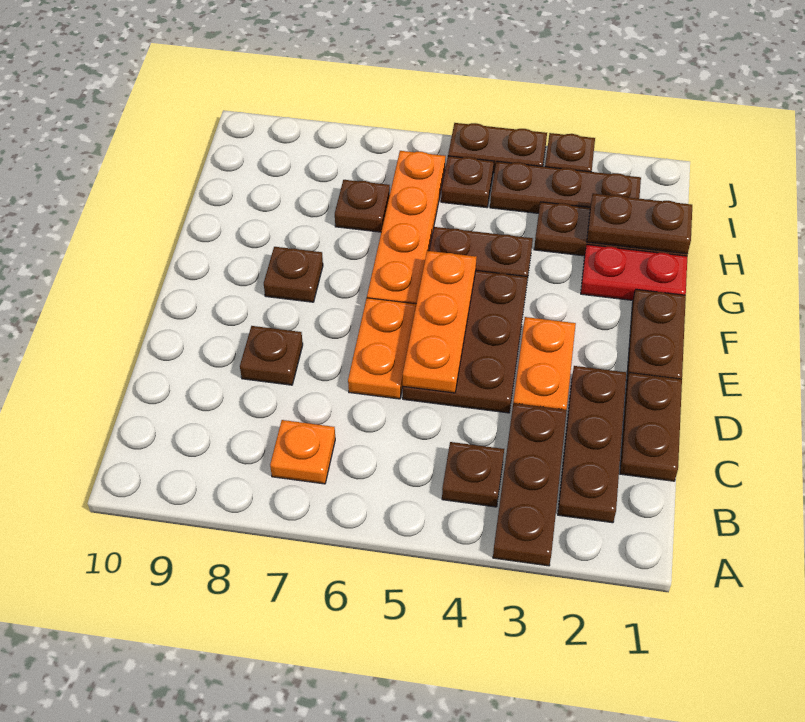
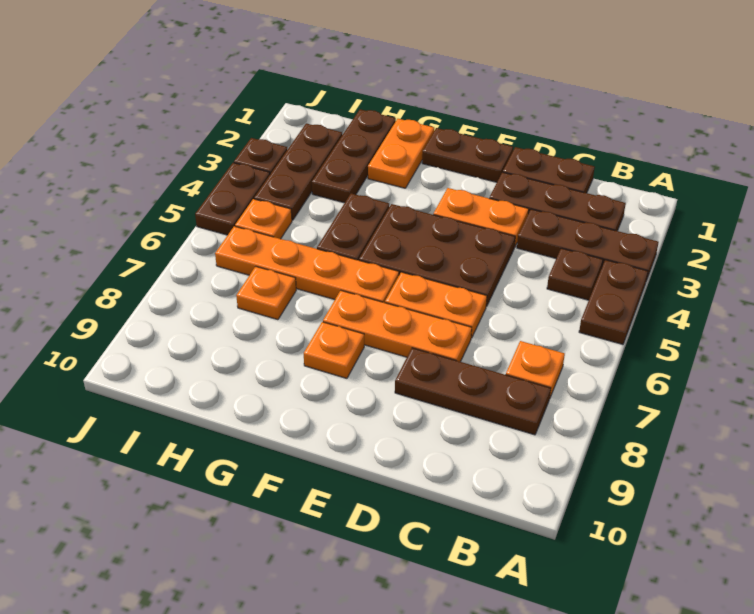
orange plate D5:F5 level 2 -> orange plate D7:F7 level 1
brown plate D8 level 1 -> brown plate B8:D8 level 1
brown plate F8 level 1 -> orange plate F8 level 1
red plate G1:G2 level 1 -> orange plate G1:G2 level 1
brown plate H1:H2 level 2 -> brown plate A4:A5 level 1
brown plate H7 level 1 -> orange plate H7 level 1
brown plate I5 level 1 -> orange plate I5 level 1

